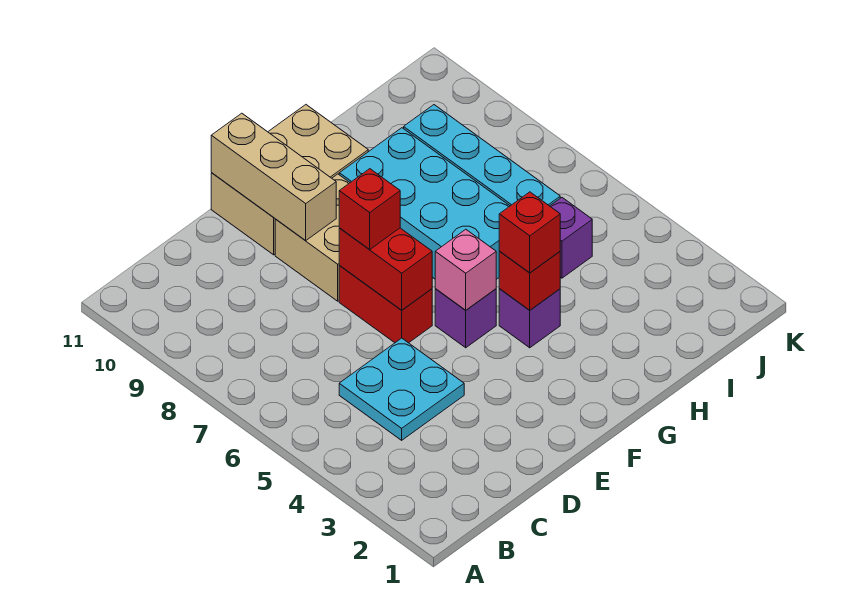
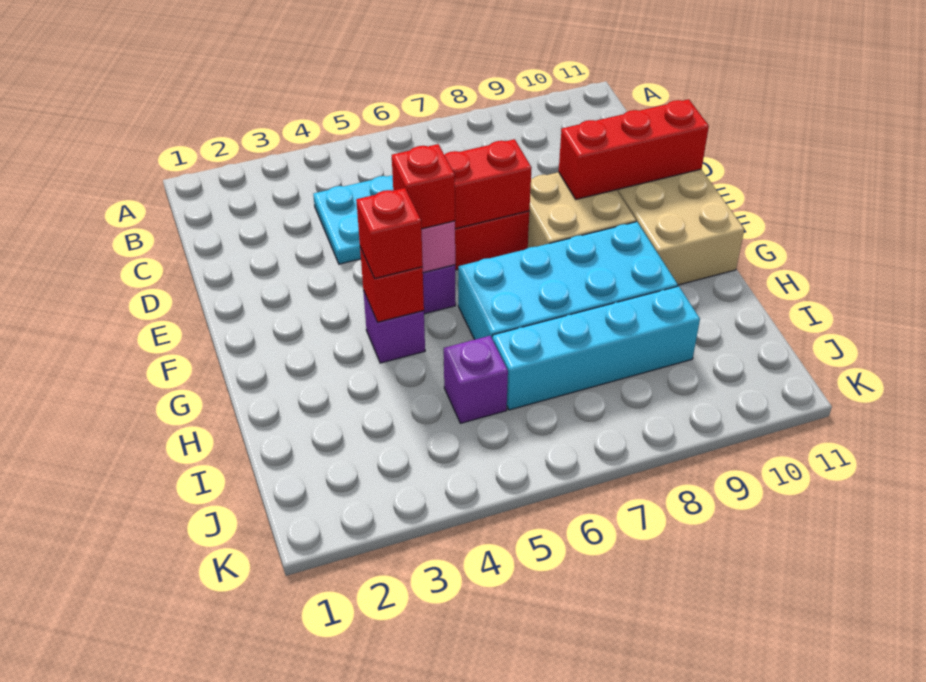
red brick E7 level 3 -> red brick F5 level 3
tan brick E9:E11 level 2 -> red brick E9:E11 level 2

